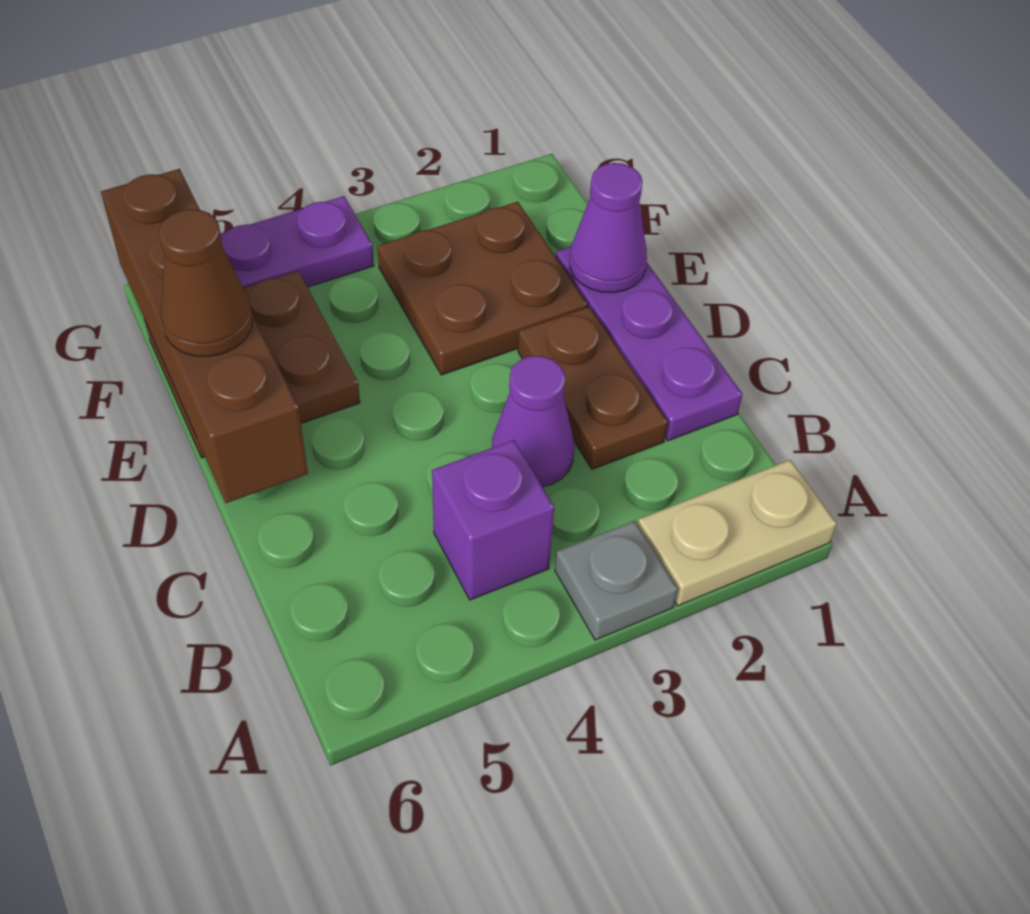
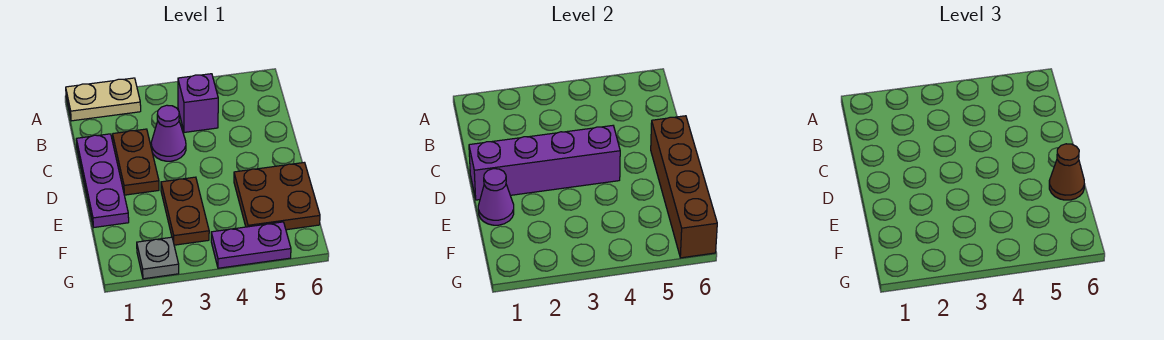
grey plate A3 level 1 -> grey plate G2 level 1
none -> purple brick D1:D4 level 2
brown plate E2:F3 level 1 -> brown plate E3:F3 level 1

